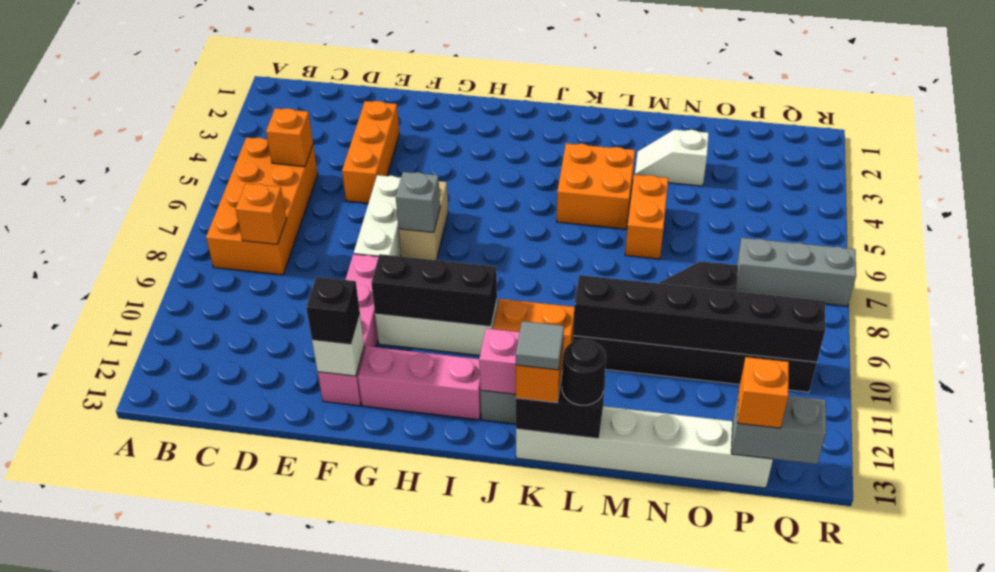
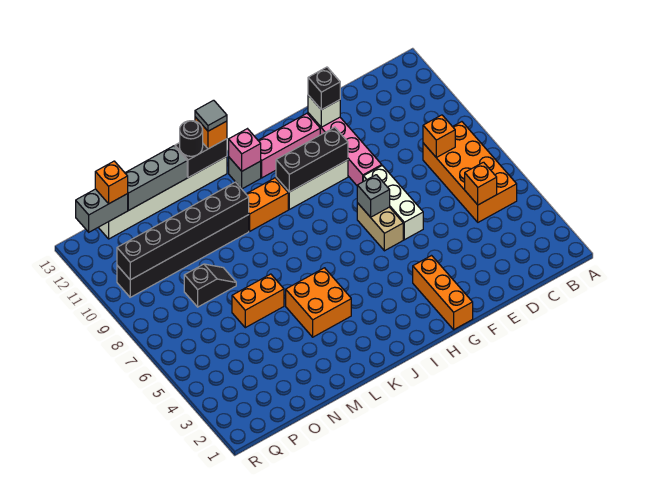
orange brick E3:E5 level 1 -> orange brick G1:G3 level 1
white slope M3:N3 level 1 top N -> none
orange brick M5:M6 level 1 -> orange brick M6:N6 level 1
grey brick P7:R7 level 1 -> grey brick M13:O13 level 2

